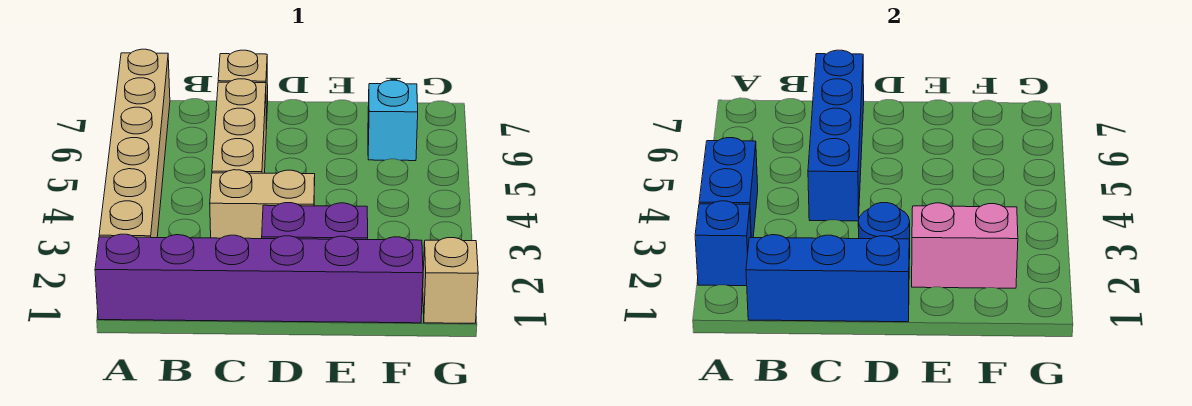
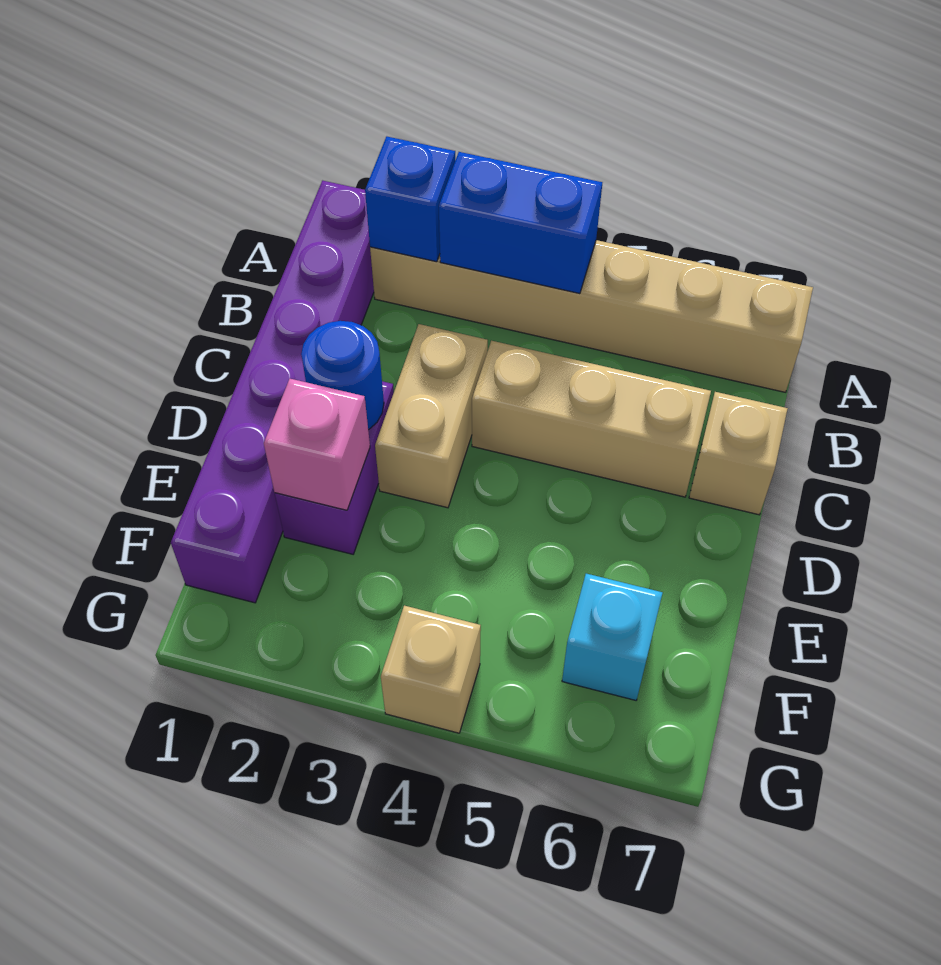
blue brick B1:D1 level 2 -> none
blue brick C4:C7 level 2 -> none
pink brick E2:F2 level 2 -> pink brick E2 level 2
tan brick G1 level 1 -> tan brick G4 level 1

